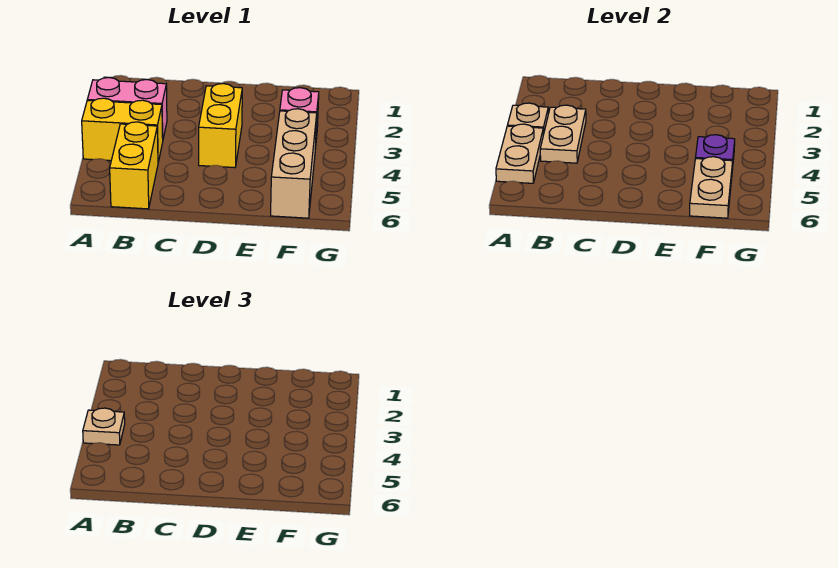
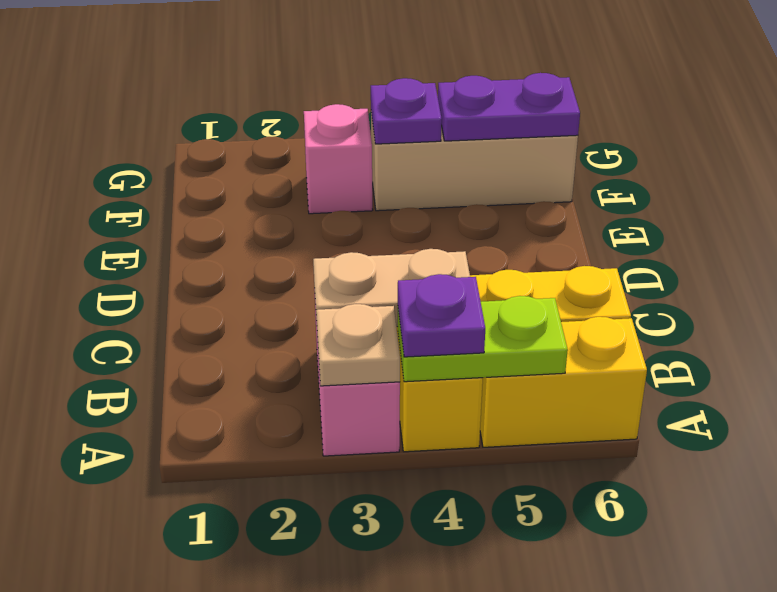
tan plate A4:A5 level 2 -> lime plate A4:A5 level 2
tan plate A4 level 3 -> purple plate A4 level 3
yellow brick D3:D4 level 1 -> yellow brick A5:A6 level 1
tan plate F5:F6 level 2 -> purple plate F5:F6 level 2

